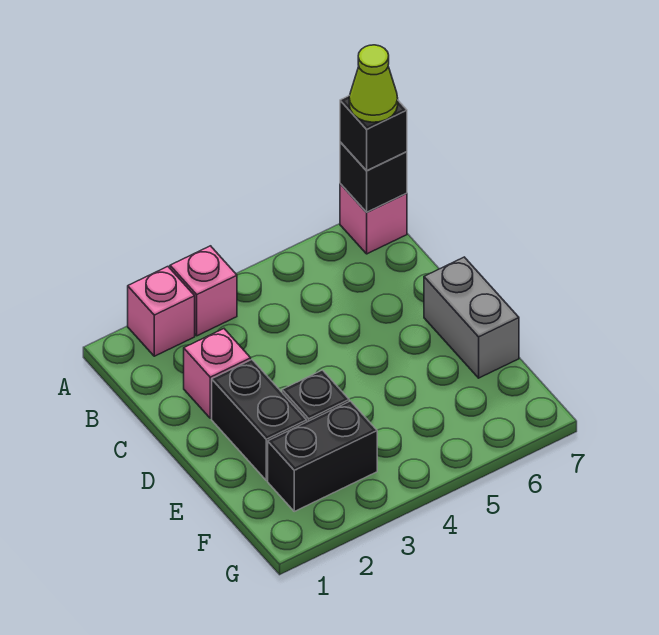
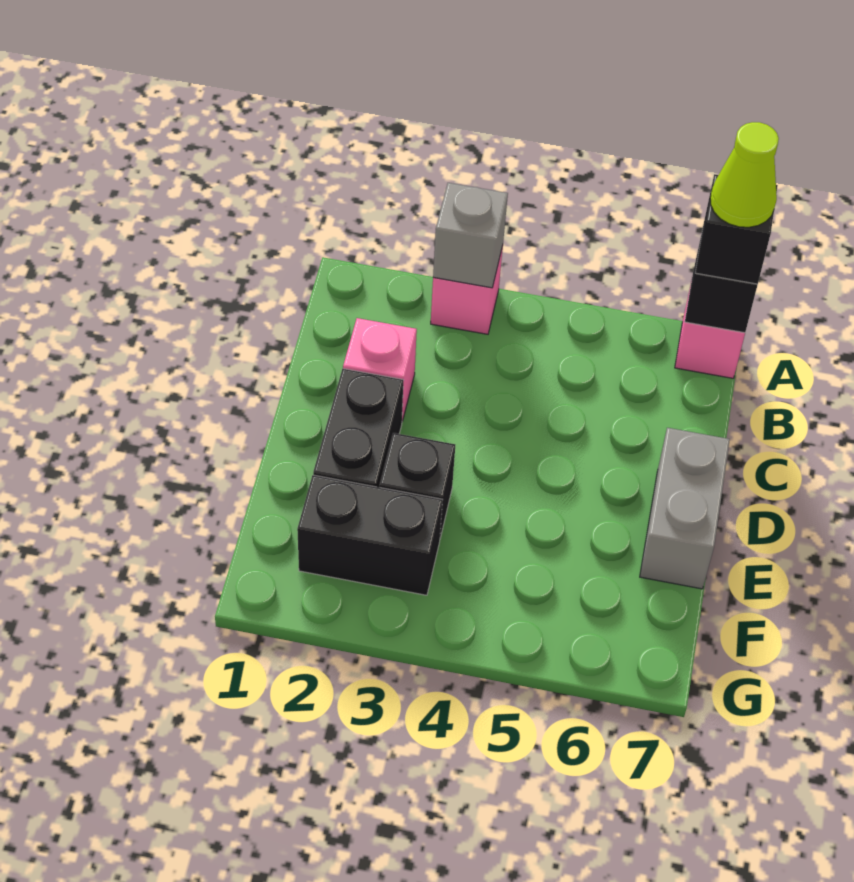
pink brick A2 level 1 -> none
none -> grey brick A3 level 2

